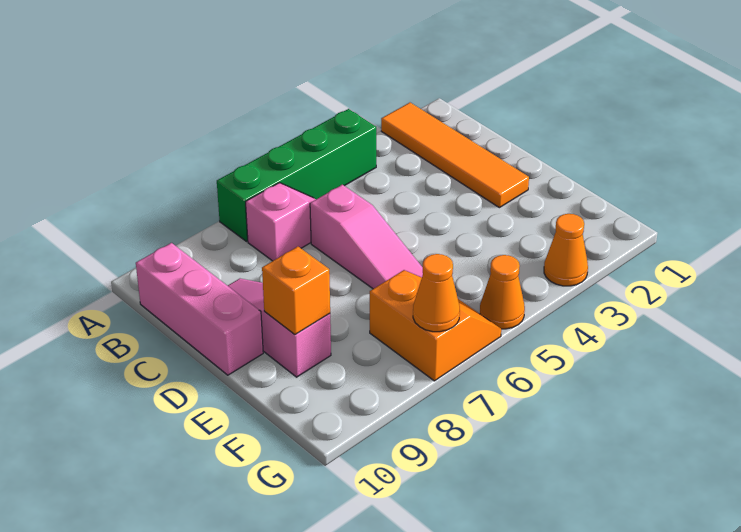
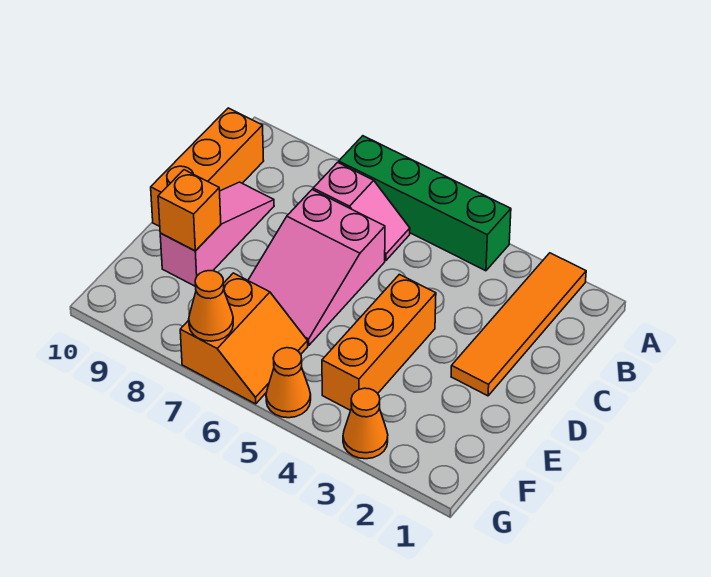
pink brick B10:D10 level 1 -> orange brick B10:D10 level 1
pink slope C6:E6 level 1 top C -> pink slope C6:E7 level 1 top C
none -> orange brick D4:F4 level 1

